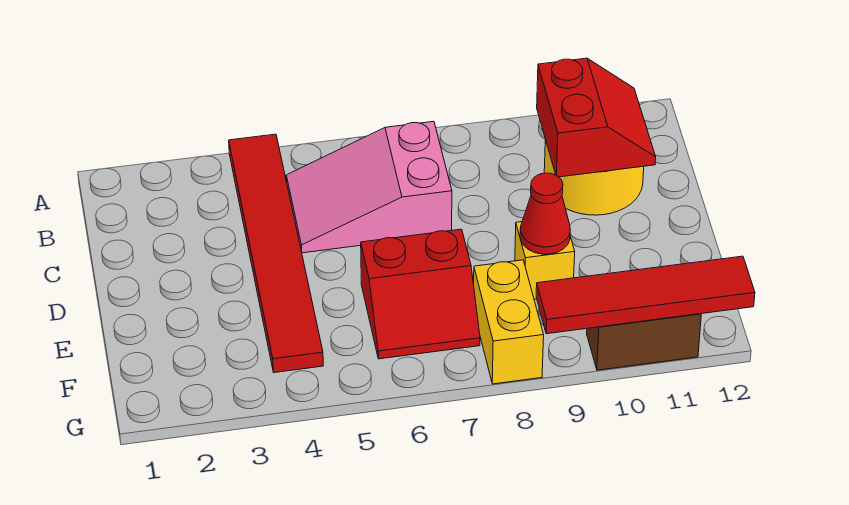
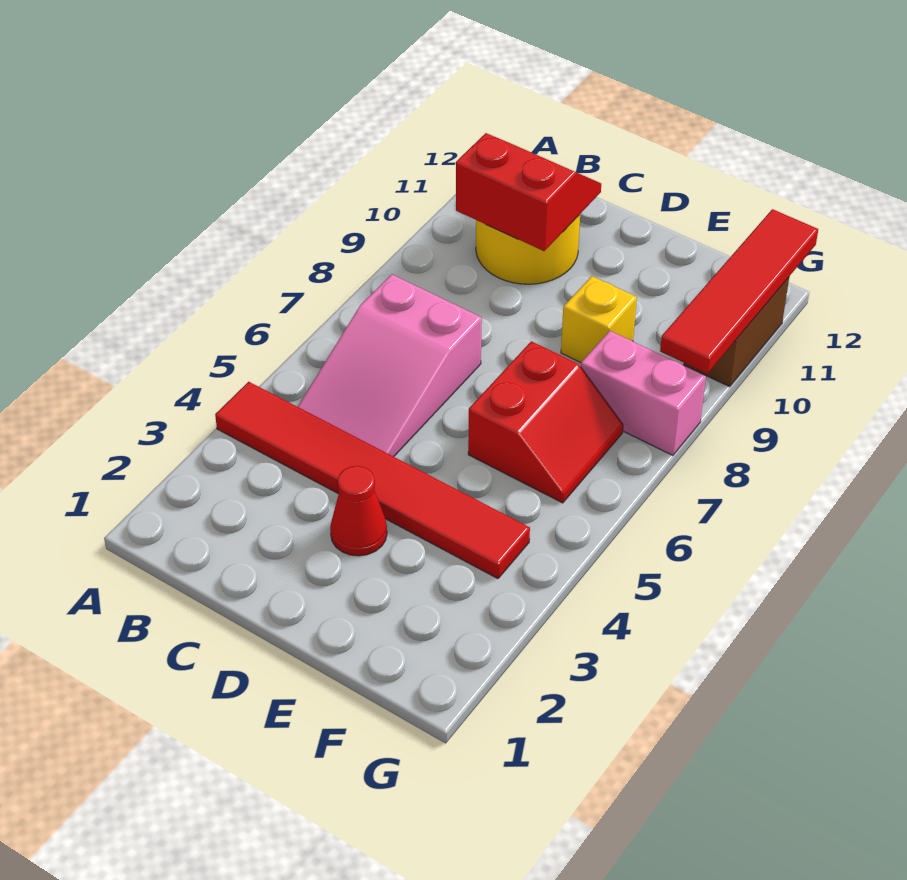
red cone E9 level 2 -> red cone D3 level 1
yellow brick F8:G8 level 1 -> pink brick F8:G8 level 1

